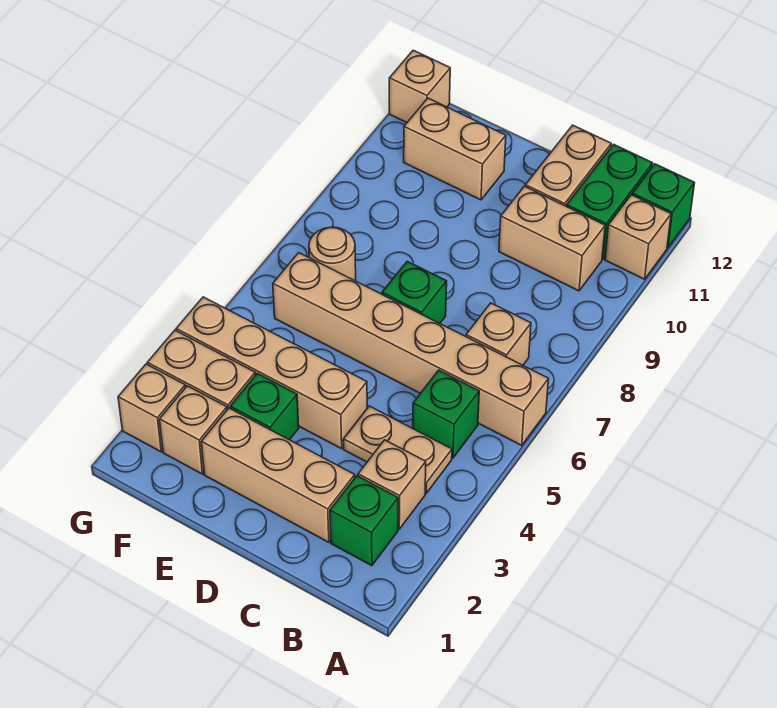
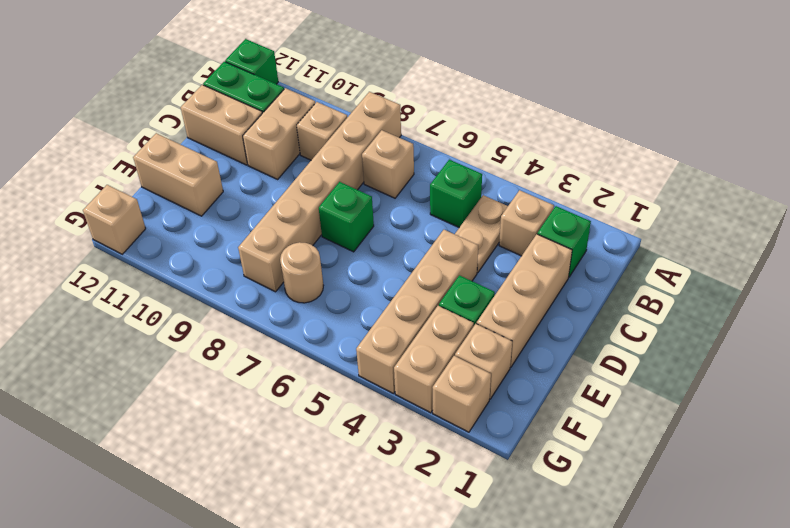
tan brick A6:F6 level 1 -> tan brick A8:F8 level 1
tan brick A11 level 1 -> tan brick B9 level 1
tan brick E11:F11 level 1 -> tan brick E11:E12 level 1

